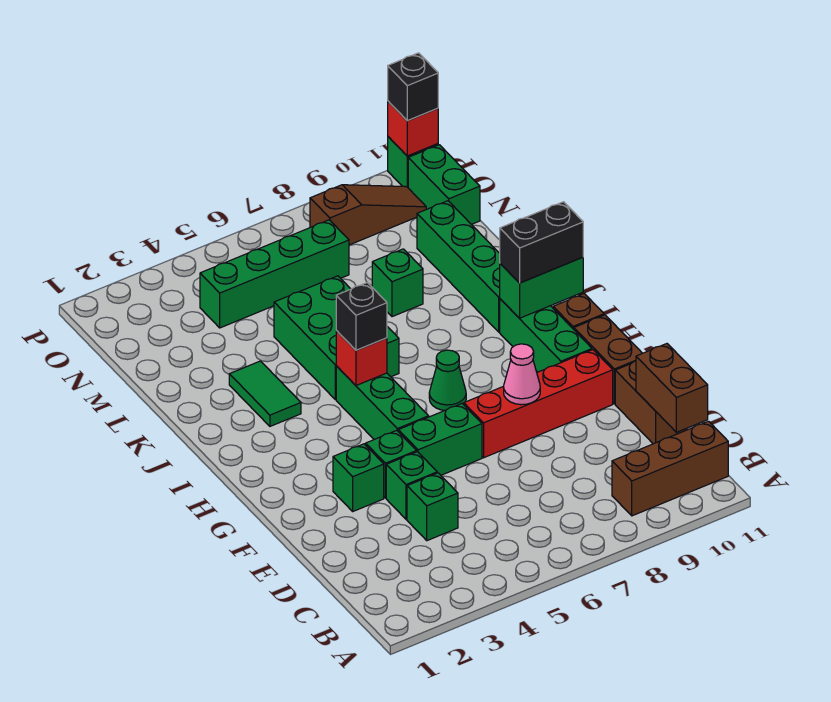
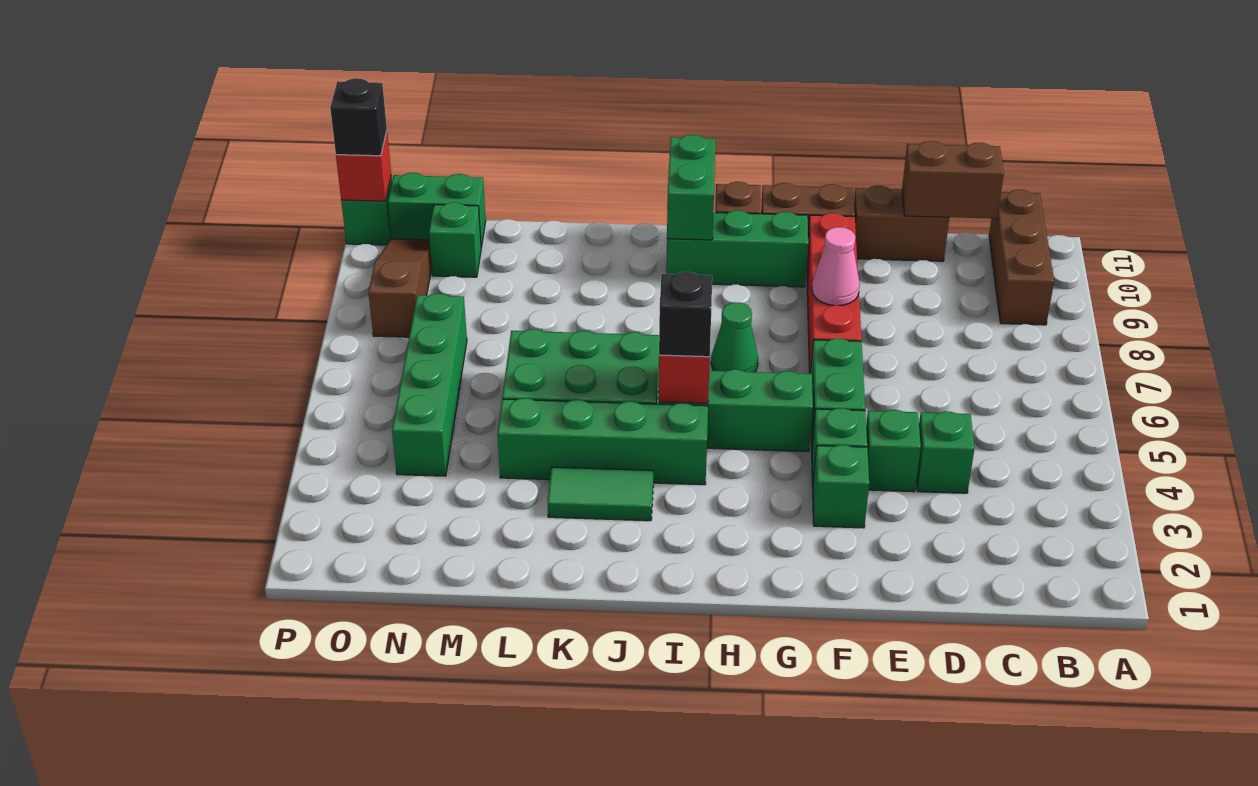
black brick I10:I11 level 3 -> none
green brick J10:M10 level 1 -> green brick I4:L4 level 1
green brick L8 level 1 -> green brick N10 level 1

